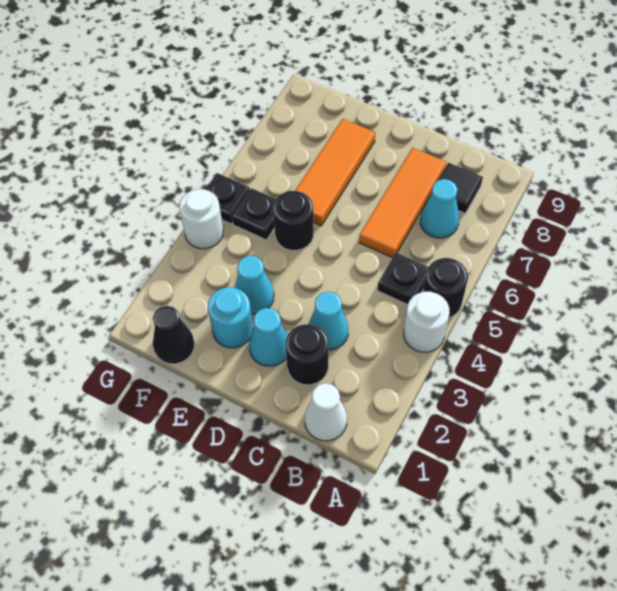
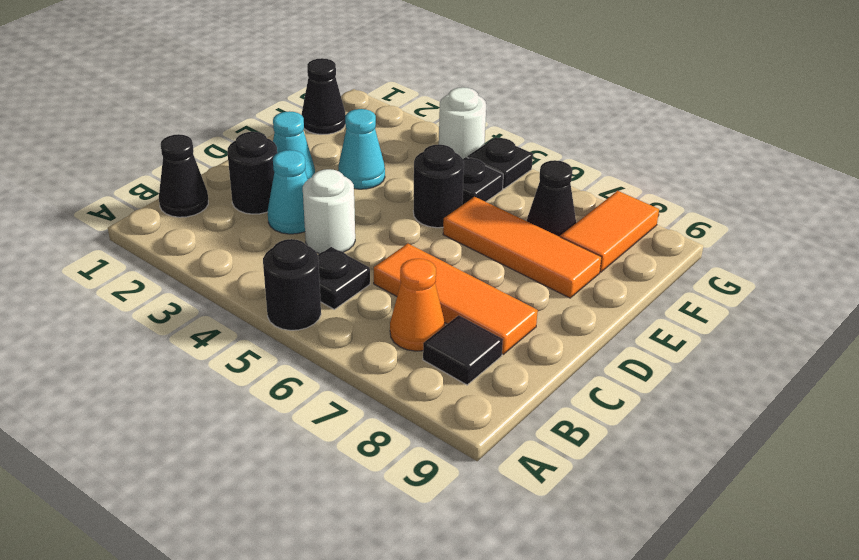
white round brick A4 level 1 -> white round brick C4 level 1
white cone B1 level 1 -> black cone B1 level 1
cyan cone B7 level 1 -> orange cone B7 level 1
cyan round brick E2 level 1 -> none
none -> black cone F7 level 1
none -> orange tile F8:G8 level 1

